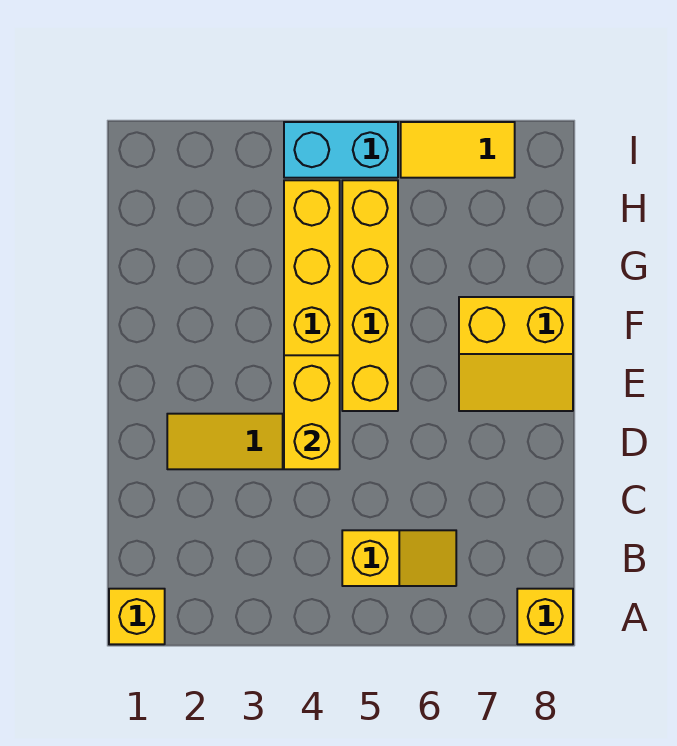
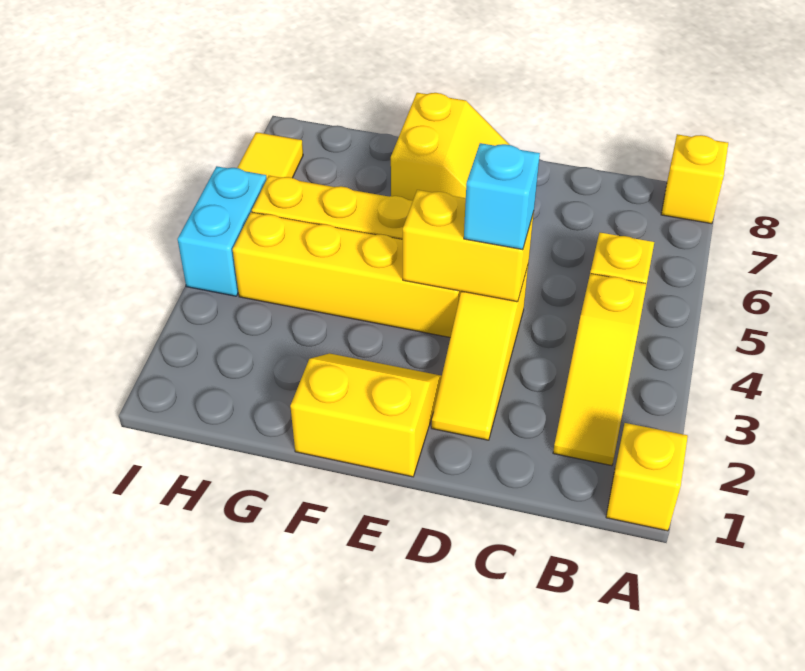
none -> yellow slope B2:B4 level 1 top 4
none -> cyan brick D4 level 3
none -> yellow slope E1:F2 level 1 top 1

